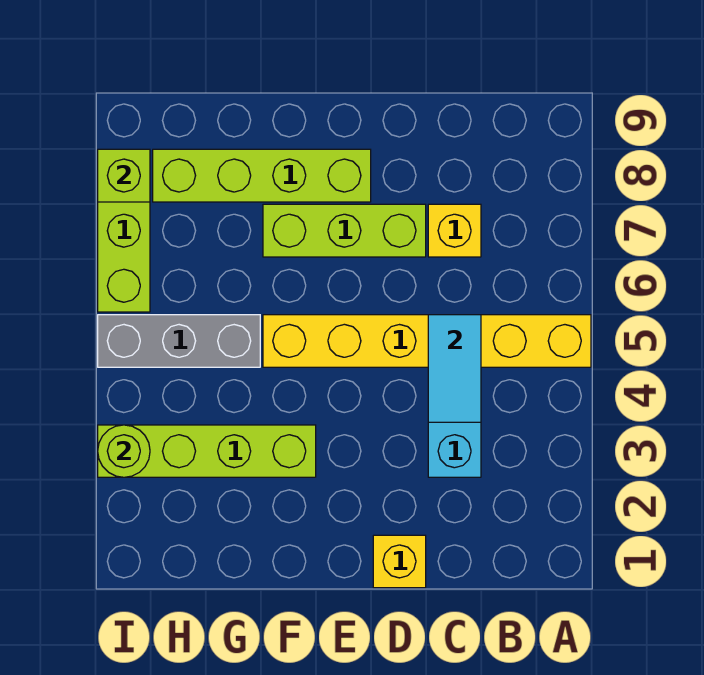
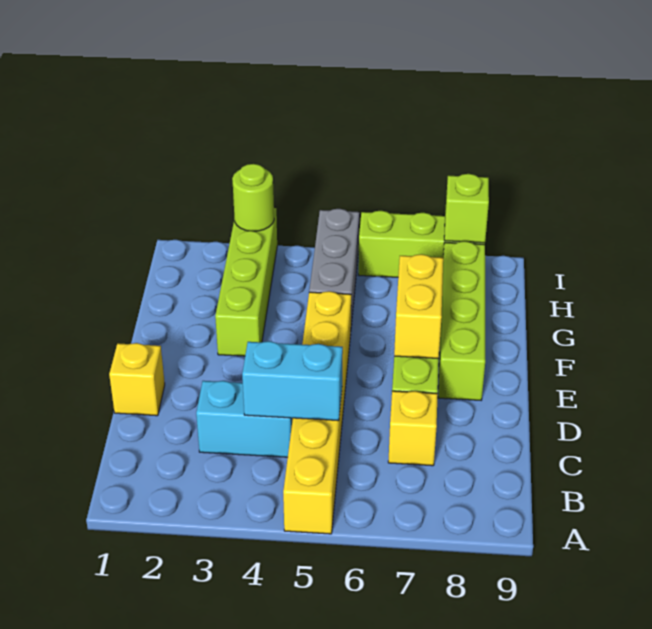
cyan tile C4:C5 level 2 -> cyan brick C4:C5 level 2
none -> yellow brick E7:F7 level 2

